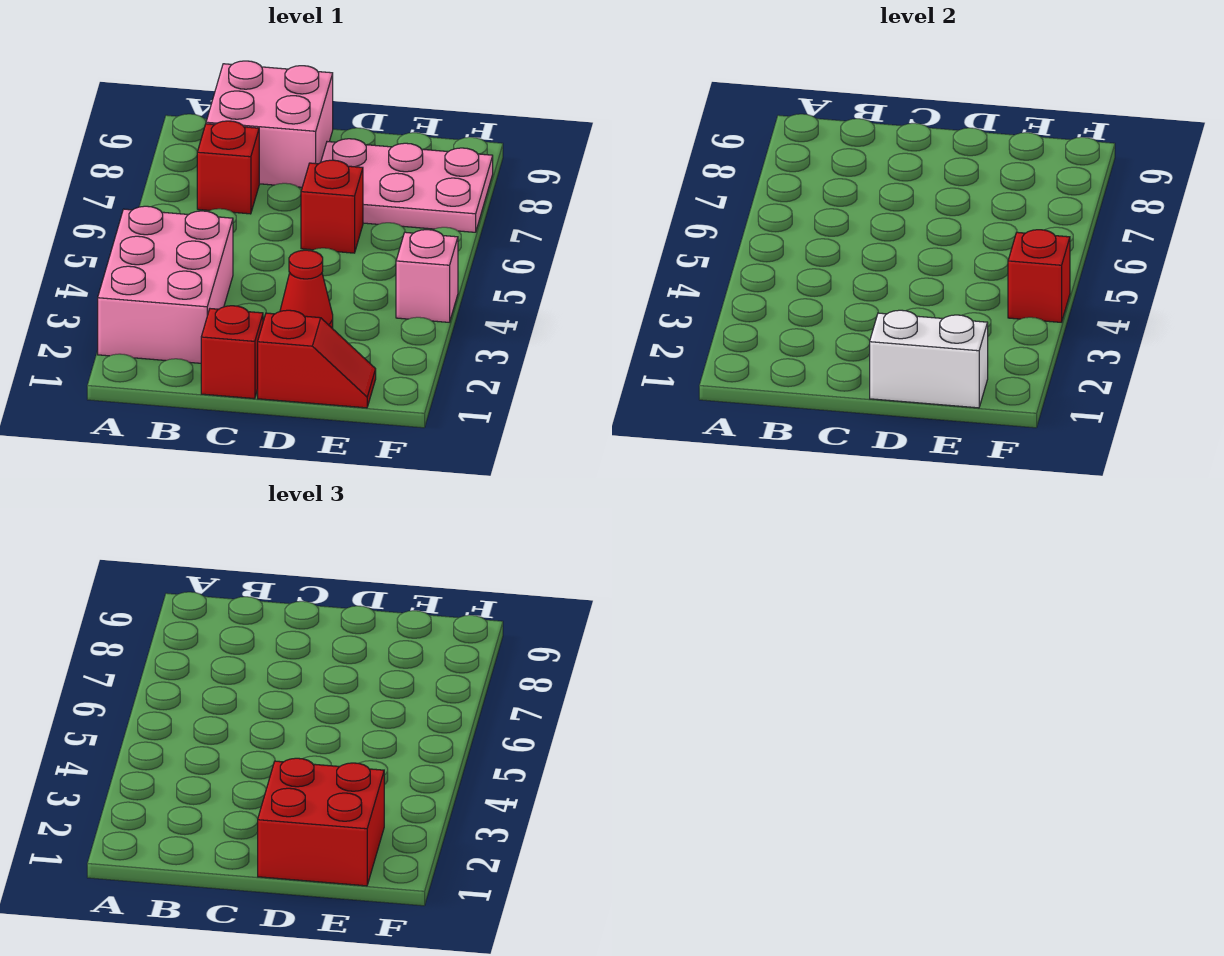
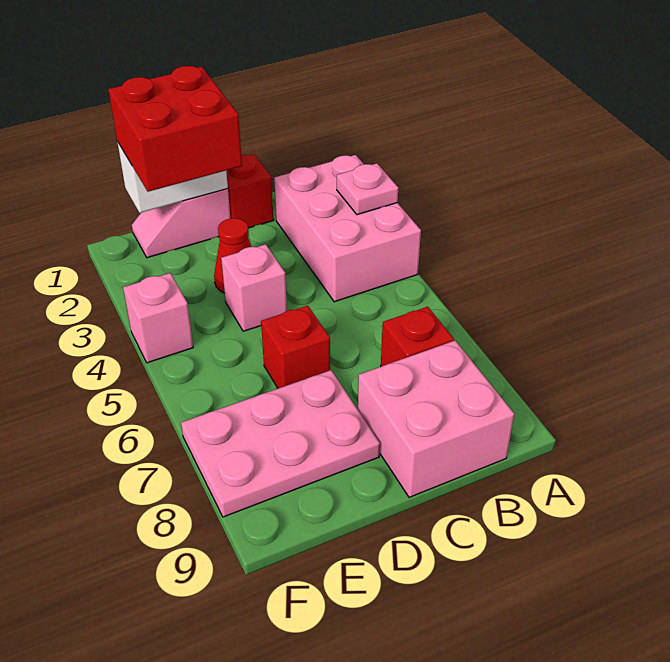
none -> pink plate A3 level 2
red slope D1:E1 level 1 top D -> pink slope D1:E1 level 1 top D
none -> pink brick D4 level 1
red brick F4 level 2 -> none

